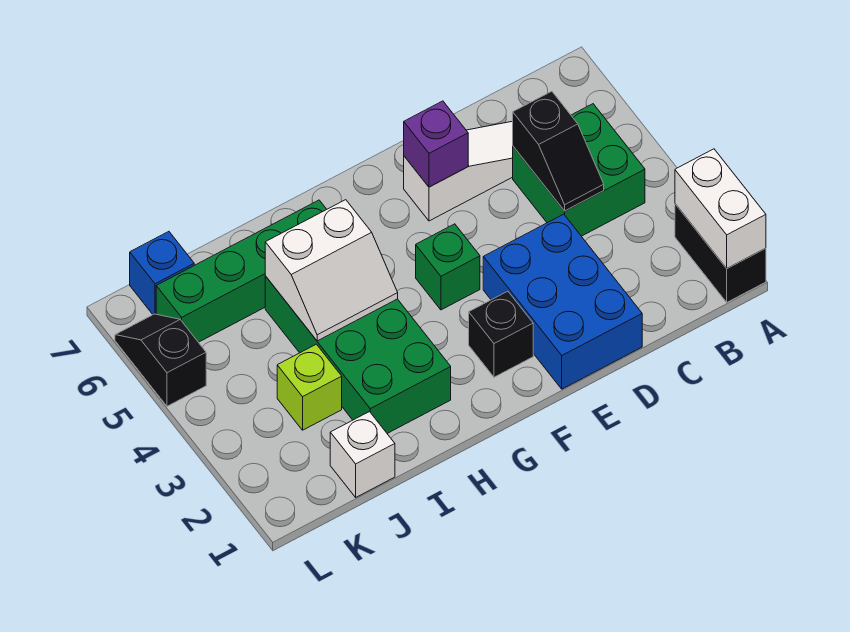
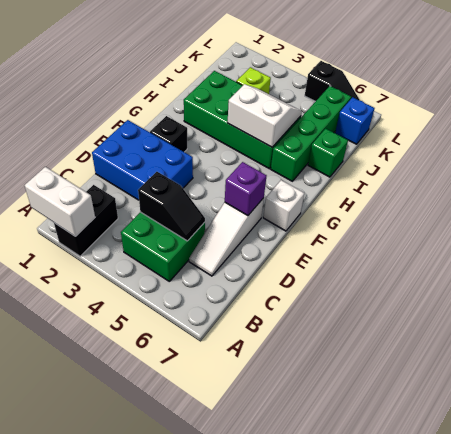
black brick A1:A2 level 1 -> black brick A2:B2 level 1
black slope C4:C5 level 2 top 5 -> black slope C4:C5 level 2 top 4
green brick F4 level 1 -> green brick I7 level 1
white slope H4:I5 level 2 top 5 -> white slope H4:I5 level 2 top H
white brick J1 level 1 -> white brick F7 level 1

